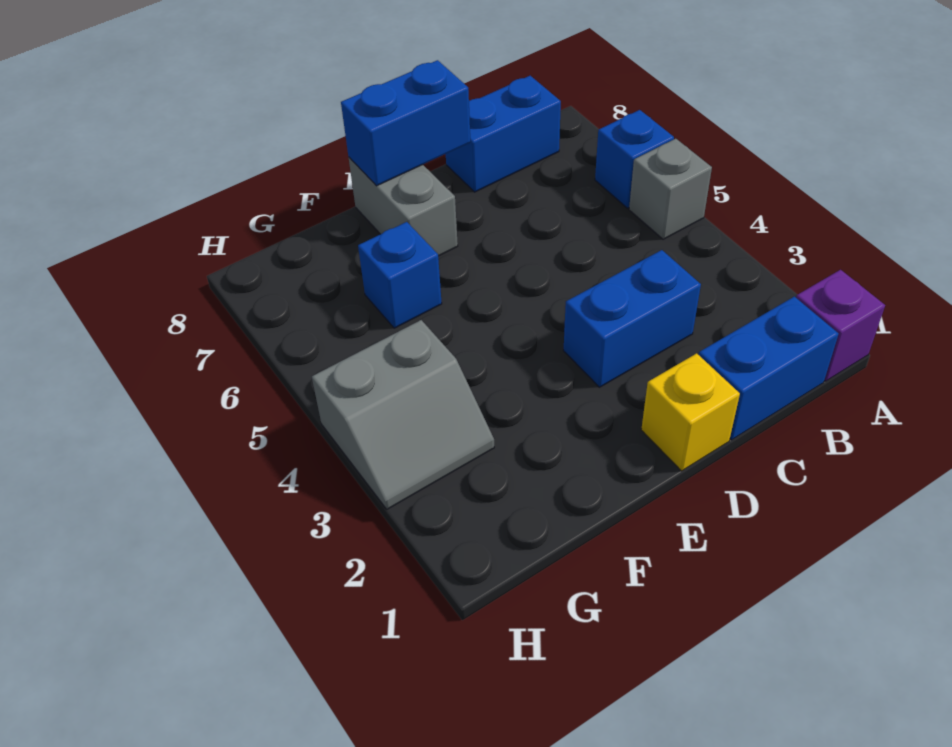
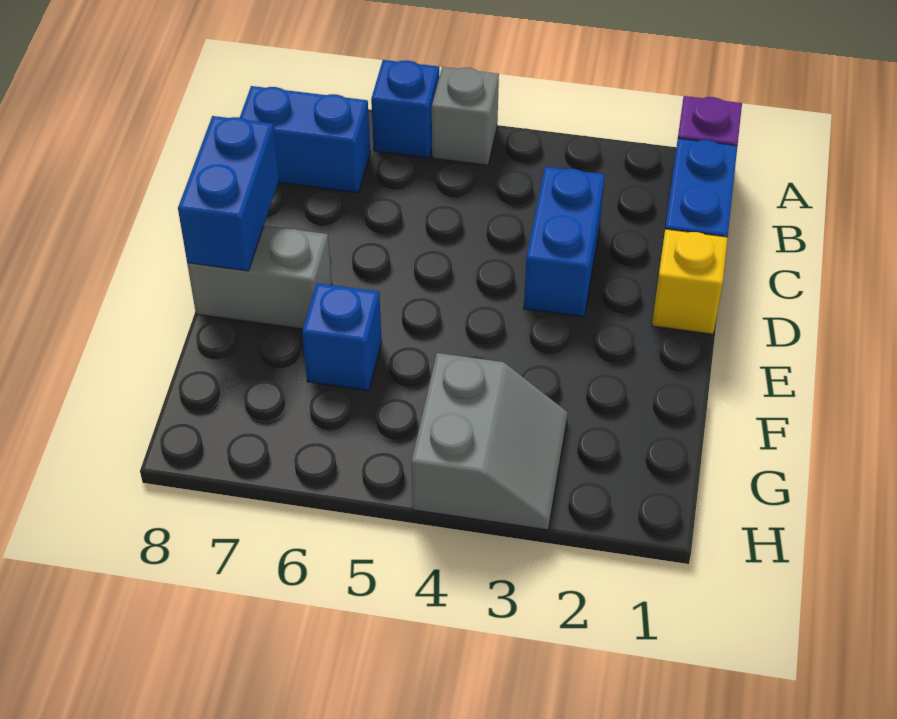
blue brick B8:C8 level 1 -> blue brick B7:B8 level 1

